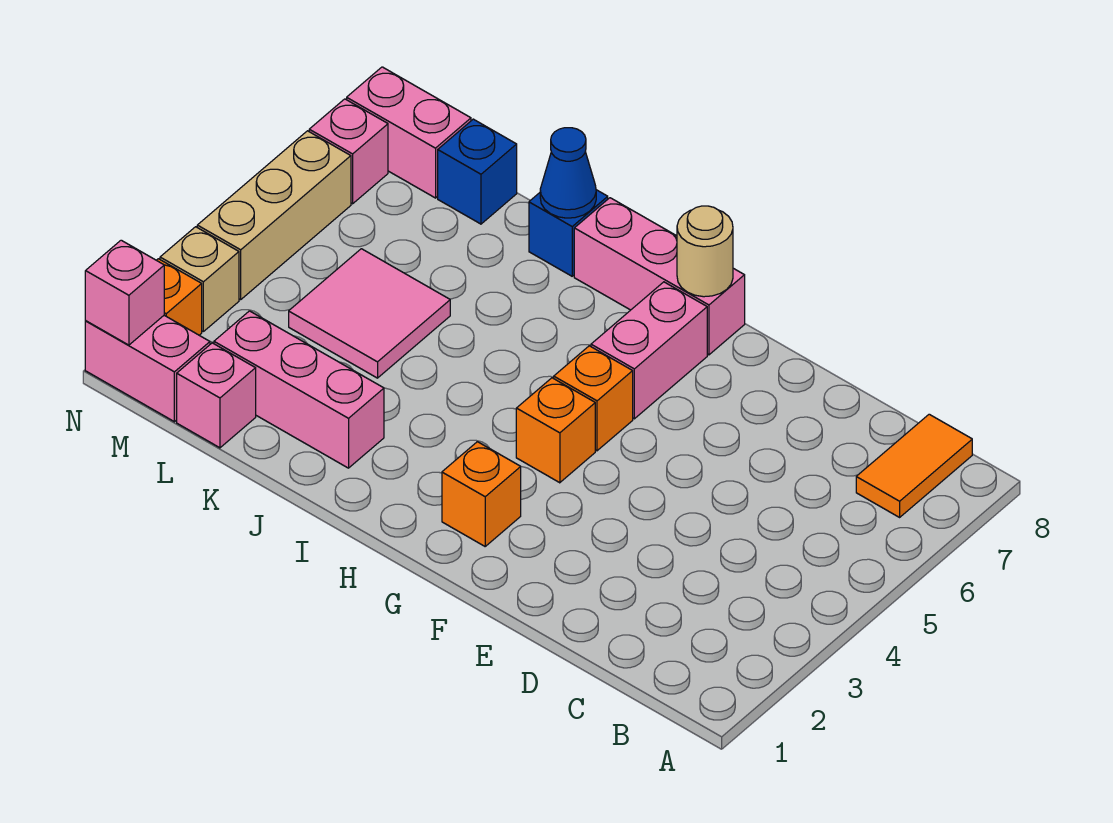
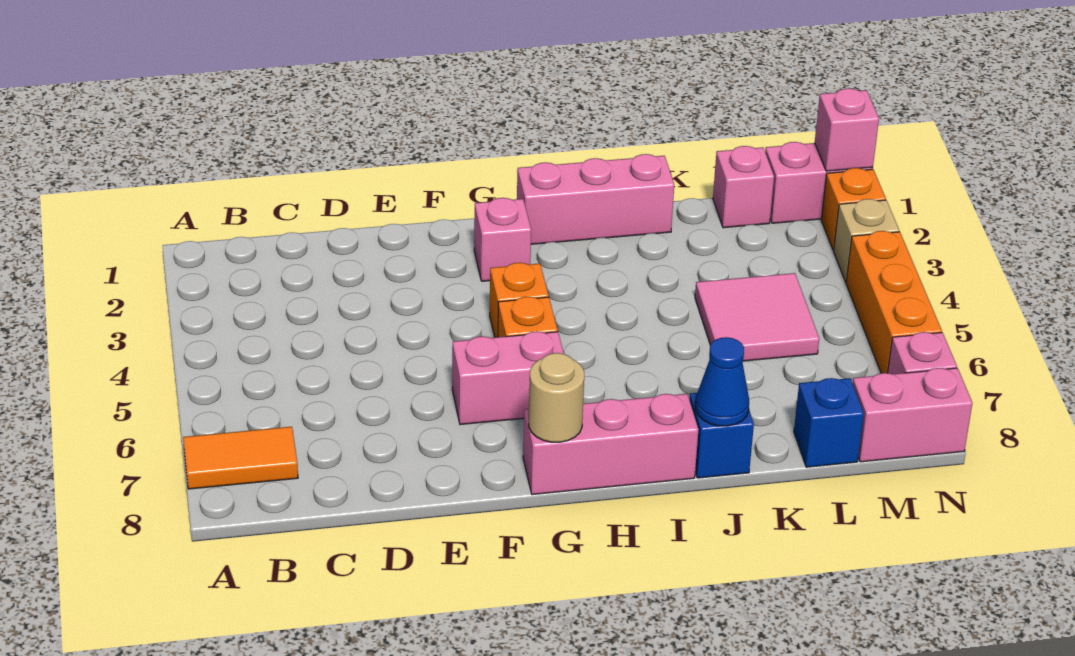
orange tile B7:B8 level 1 -> orange tile A7:B7 level 1
orange brick G2 level 1 -> pink brick G2 level 1
pink brick G6:G7 level 1 -> pink brick F6:G6 level 1
pink brick J2:L2 level 1 -> pink brick H1:J1 level 1
tan brick N4:N6 level 1 -> orange brick N4:N6 level 1

